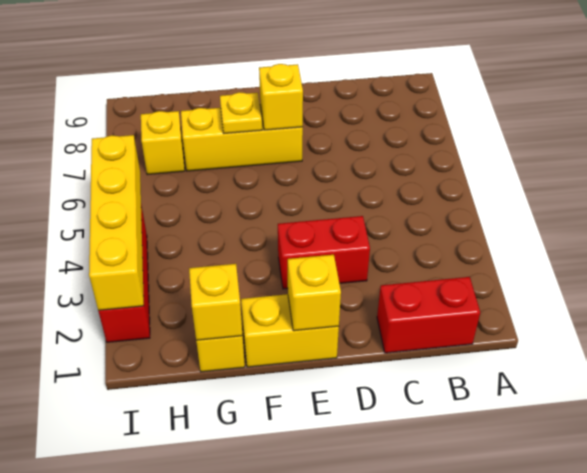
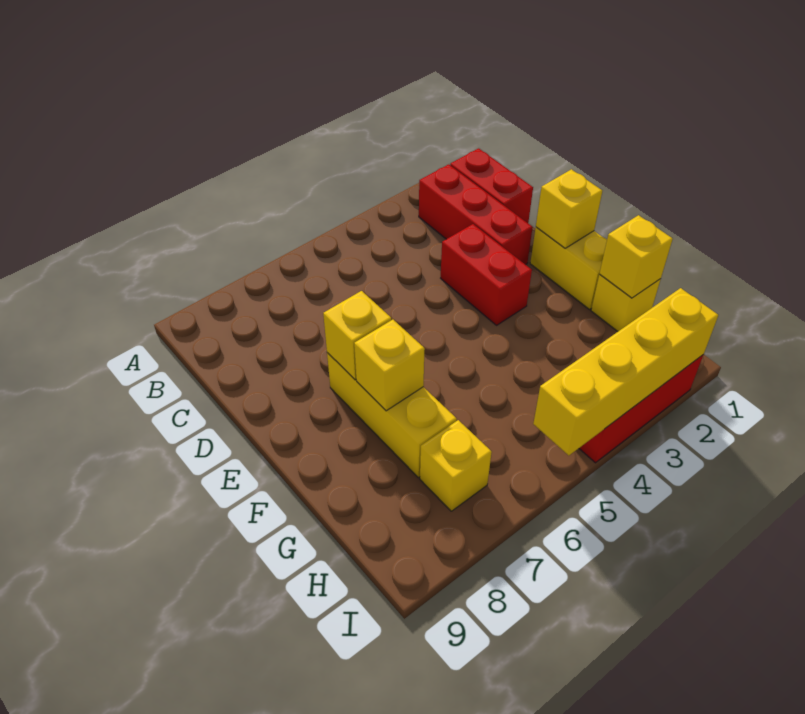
none -> red brick B2:D2 level 1
yellow plate F7 level 2 -> yellow brick F7 level 2

